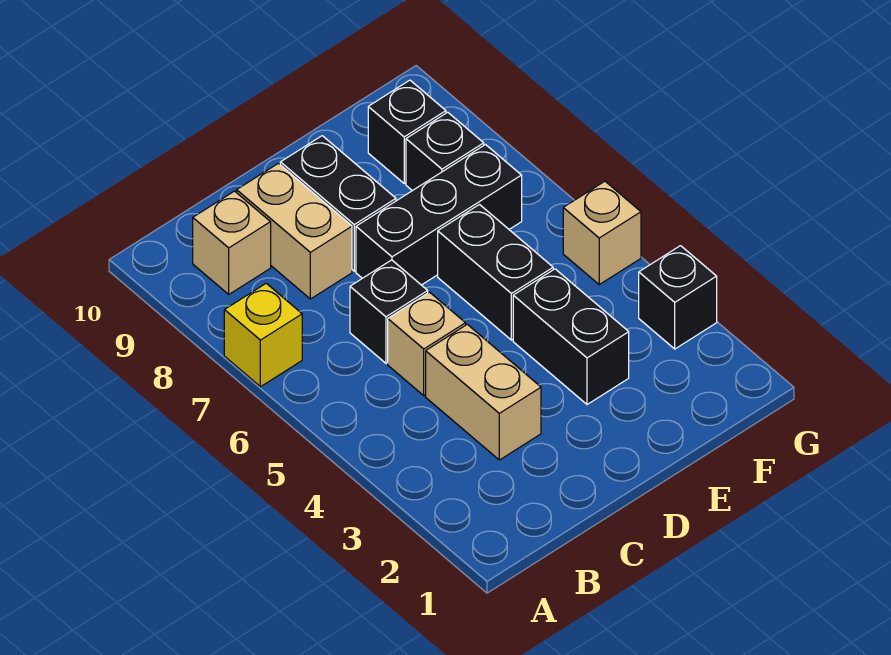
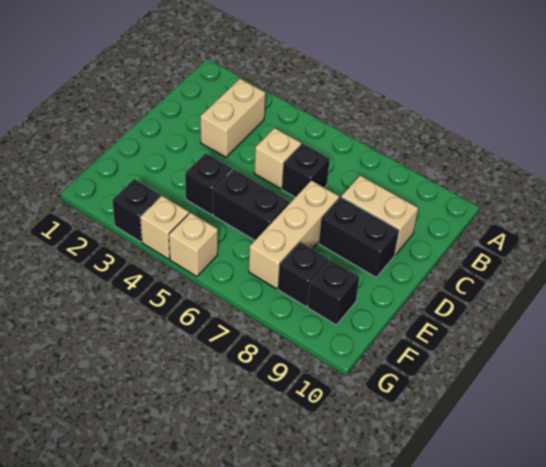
yellow brick A7 level 1 -> none
tan brick B9 level 1 -> tan brick G4 level 1
tan brick C3:C4 level 1 -> tan brick B3:C3 level 1
black brick D7:F7 level 1 -> tan brick D7:F7 level 1
black brick E3:E4 level 1 -> black brick E4 level 1

